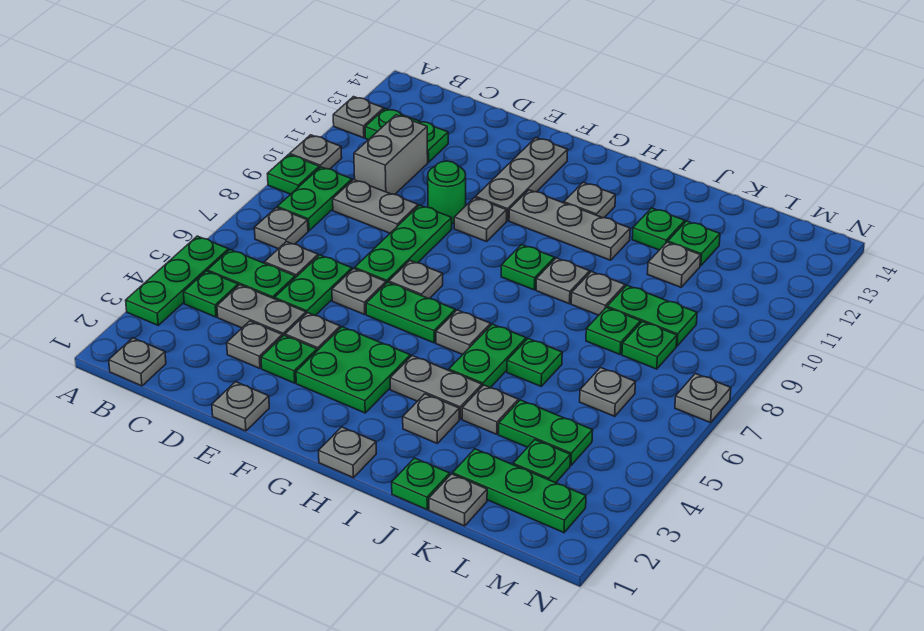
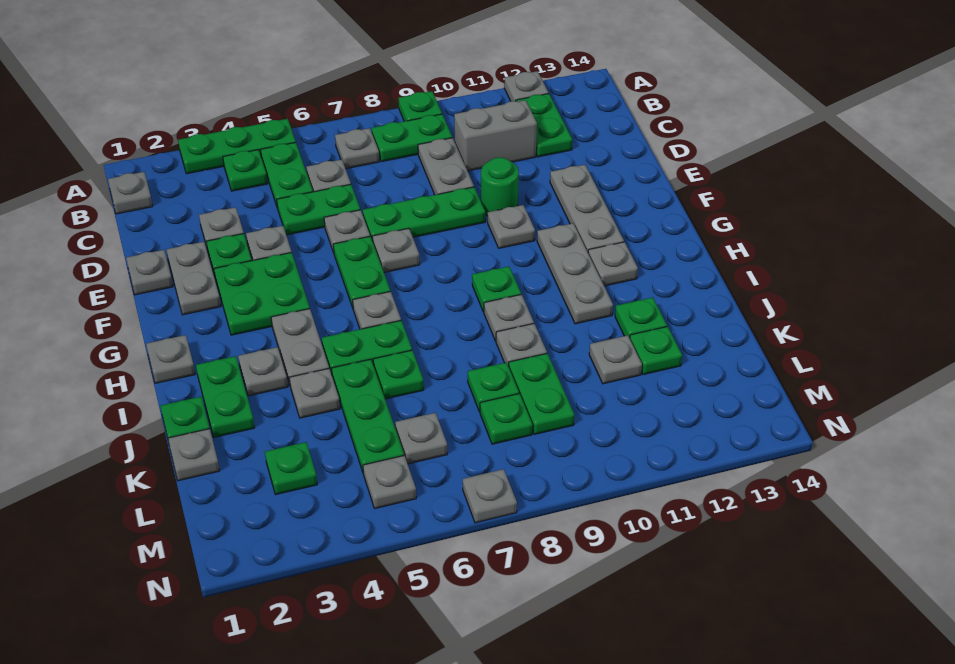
grey plate A10 level 1 -> grey plate M5 level 1
grey plate C4:D4 level 1 -> grey plate E2:F2 level 1
grey plate F11:F13 level 1 -> grey plate E12:G12 level 1
green plate K2:M2 level 1 -> green plate J5:L5 level 1
green plate K4:L4 level 1 -> green plate I2:J2 level 1

